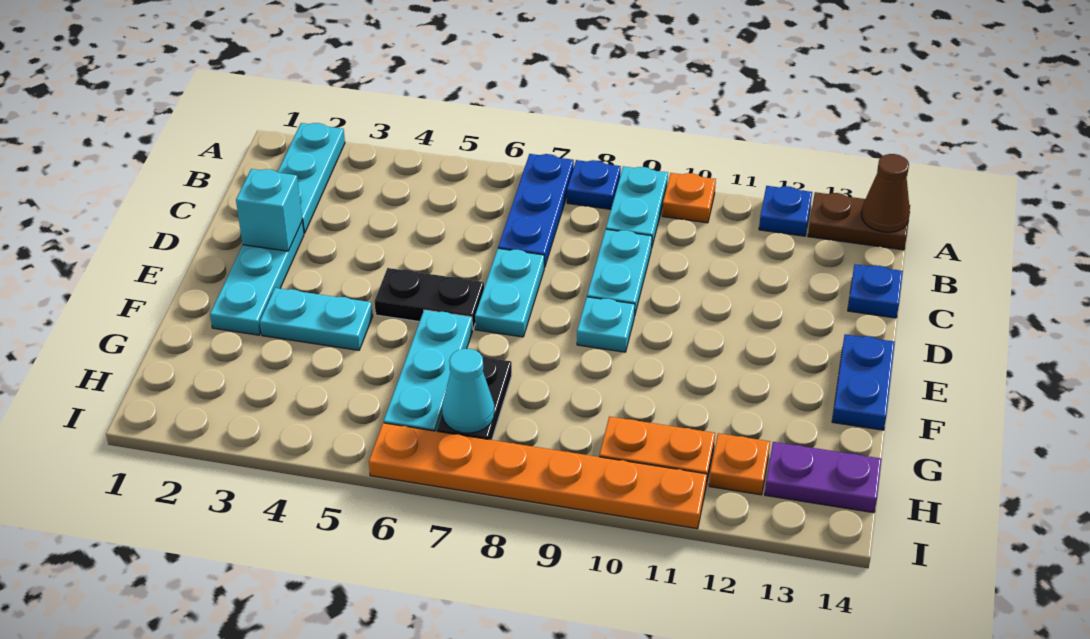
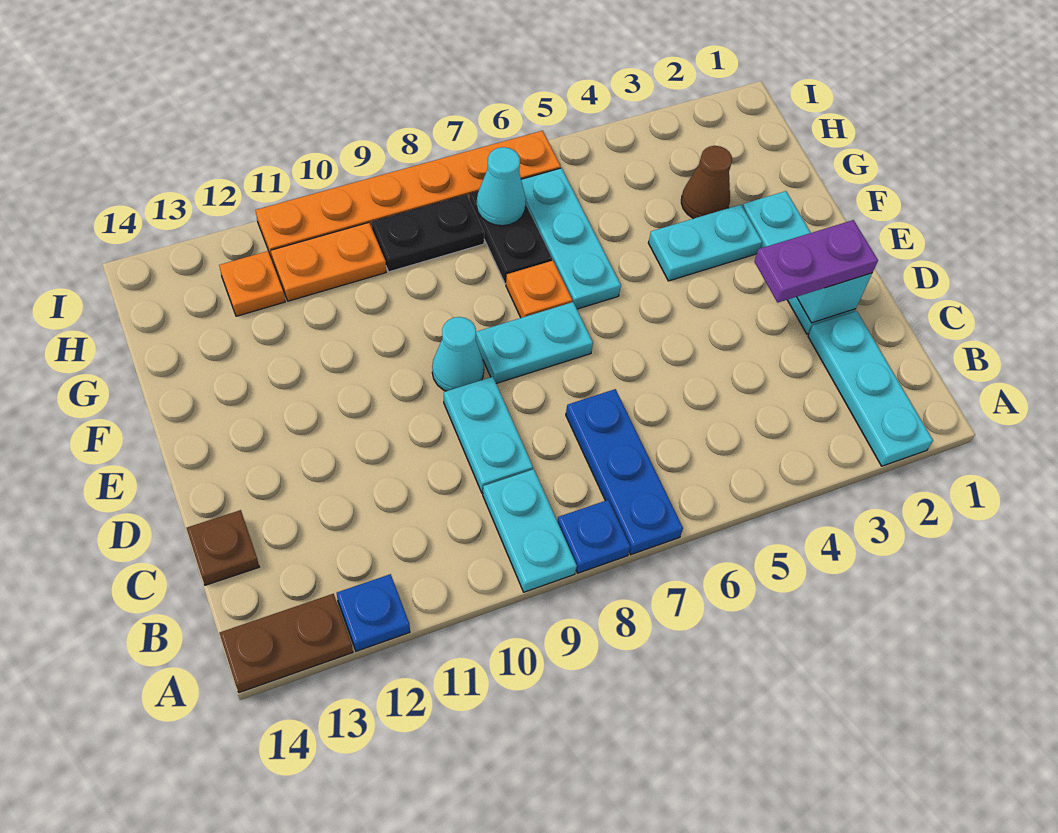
orange plate A10 level 1 -> orange plate F7 level 1
brown cone A14 level 2 -> brown cone G3 level 1
blue plate C14 level 1 -> brown plate C14 level 1
cyan plate D7:E7 level 1 -> cyan plate E7:E8 level 1
black plate E5:E6 level 1 -> black plate H8:H9 level 1
cyan plate E9 level 1 -> cyan cone E9 level 1
blue plate E14:F14 level 1 -> none
purple plate H13:H14 level 1 -> purple plate D2:D3 level 3

